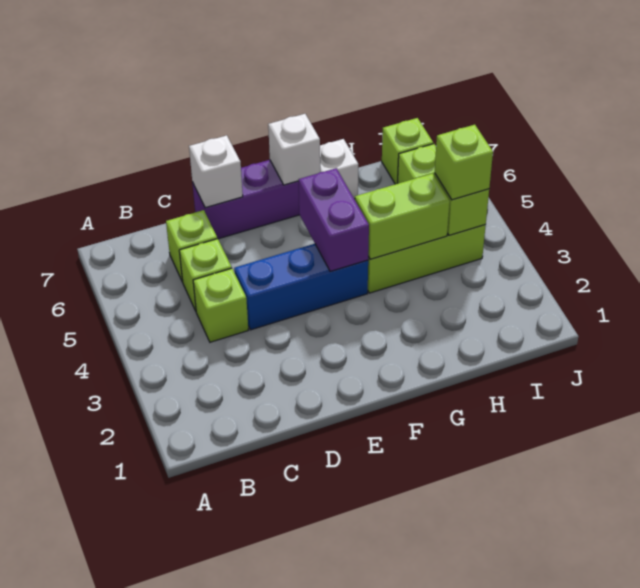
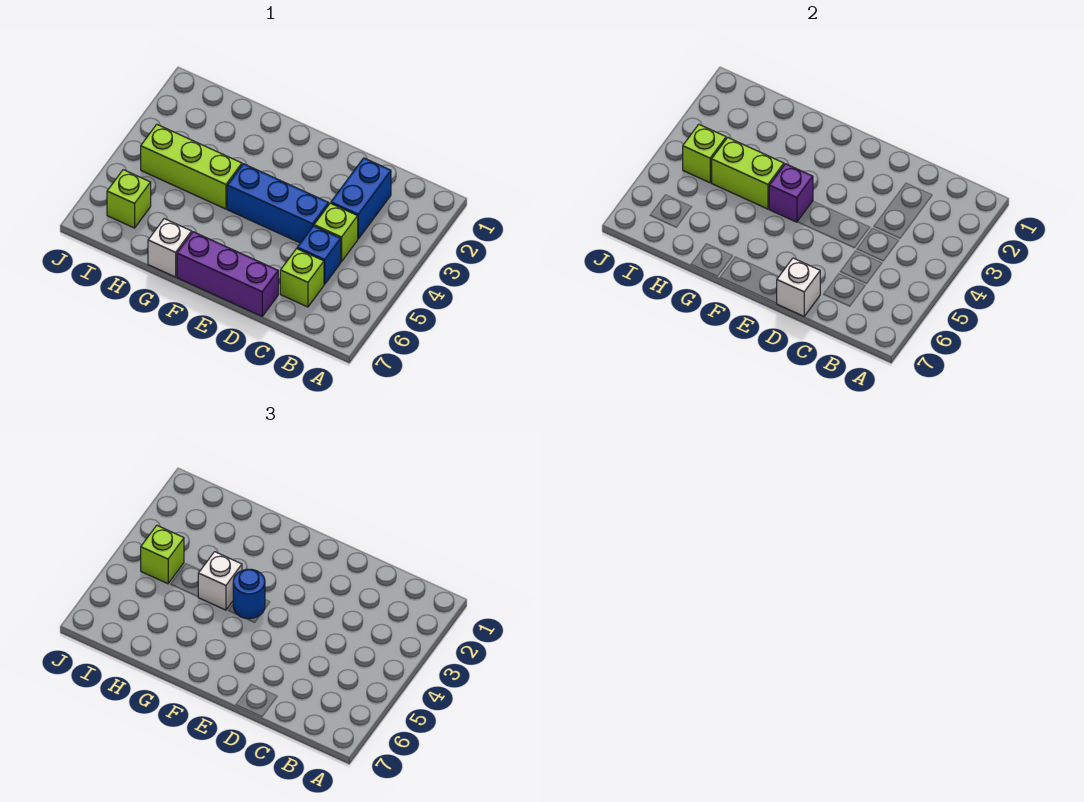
none -> blue brick C2:C3 level 1
lime brick C5 level 1 -> blue brick C5 level 1
purple brick F4:F5 level 2 -> purple brick F4 level 2
none -> blue round brick F4 level 3
white brick F7 level 2 -> white brick G4 level 3
lime brick I7 level 1 -> none

